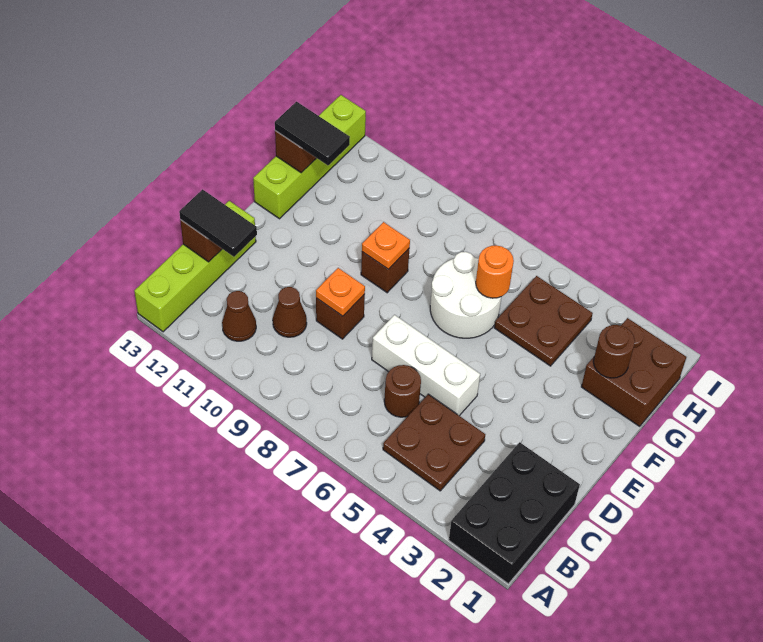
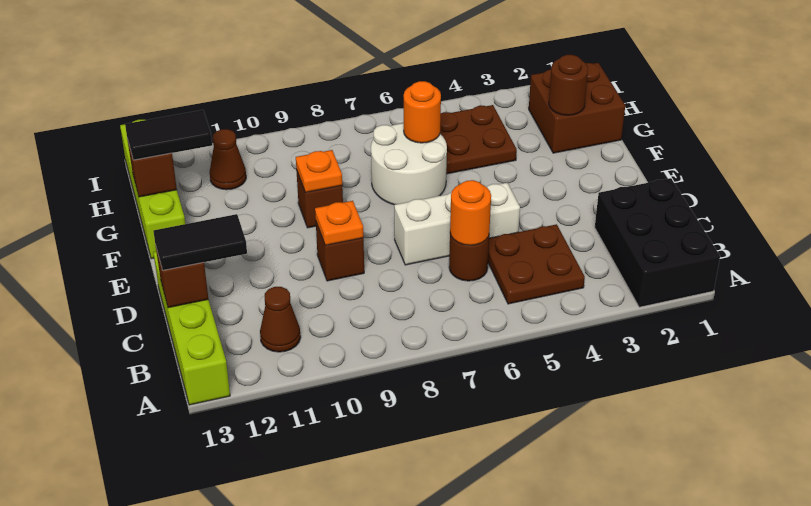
none -> orange round brick C6 level 2
brown cone C10 level 1 -> brown cone H11 level 1

